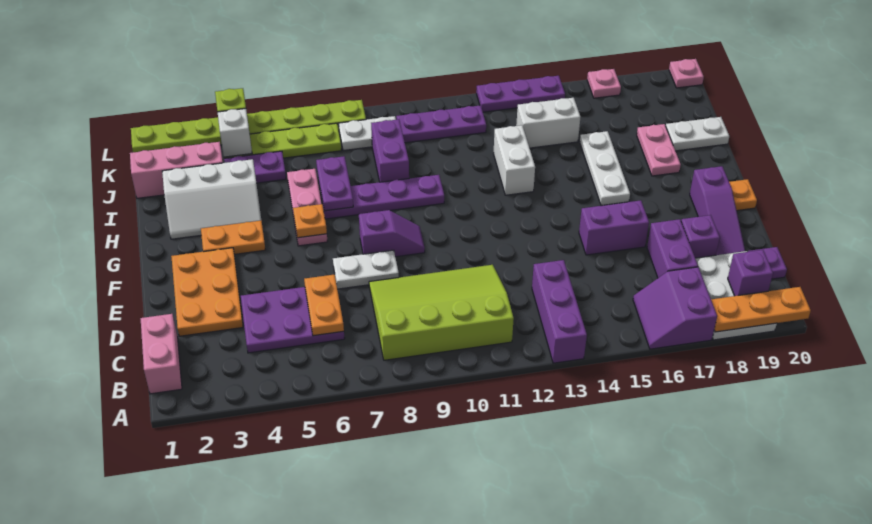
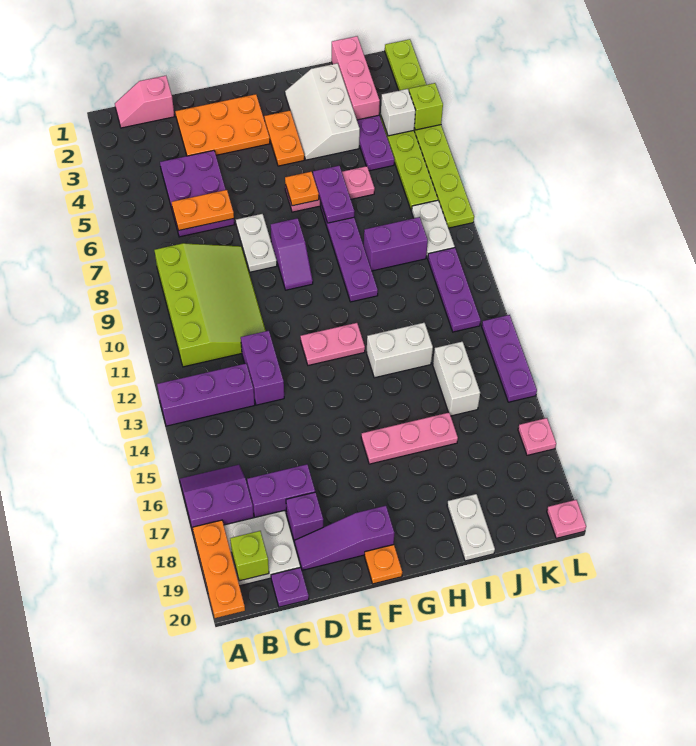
pink brick B1:C1 level 1 -> pink slope B1:C1 level 1 top C
purple brick B19 level 2 -> lime brick B19 level 2
purple brick E15:E16 level 1 -> purple brick D12:D13 level 1
white plate G16:I16 level 1 -> pink plate G16:I16 level 1
purple plate H7:I7 level 2 -> purple plate H6:H7 level 2
pink plate H18:I18 level 1 -> pink plate F12:G12 level 1

